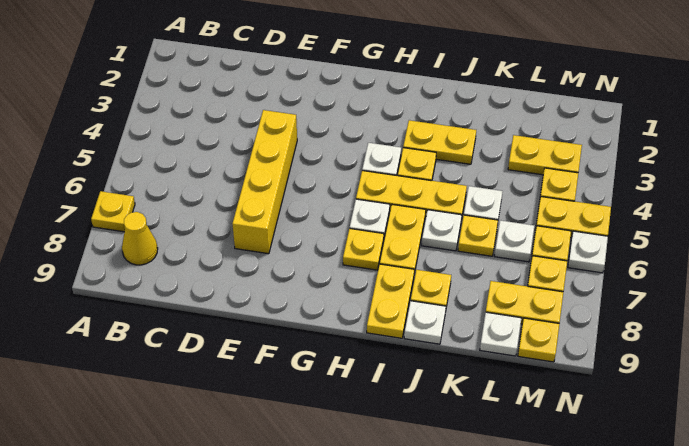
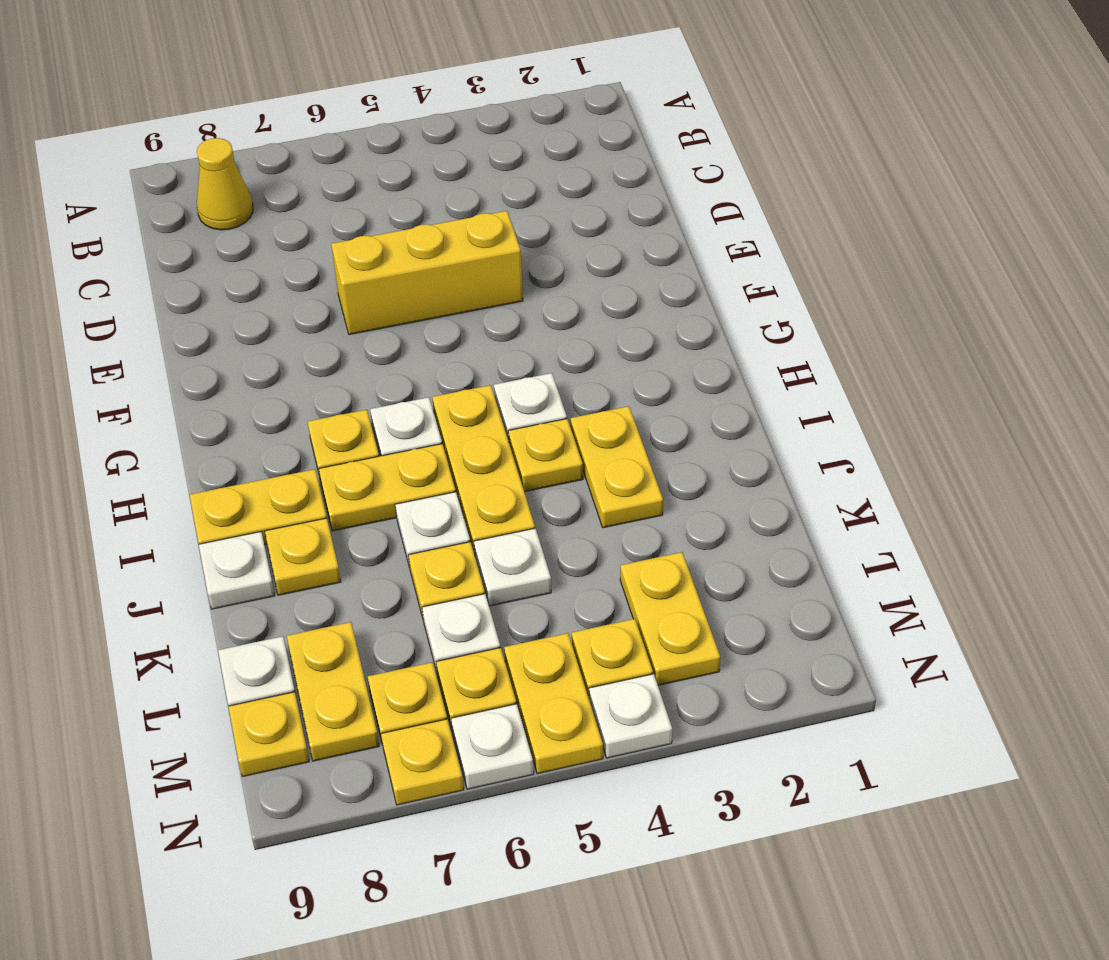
yellow plate A7 level 1 -> yellow plate N7 level 1
yellow brick E4:E7 level 1 -> yellow brick E4:E6 level 1
none -> white plate N4 level 1

